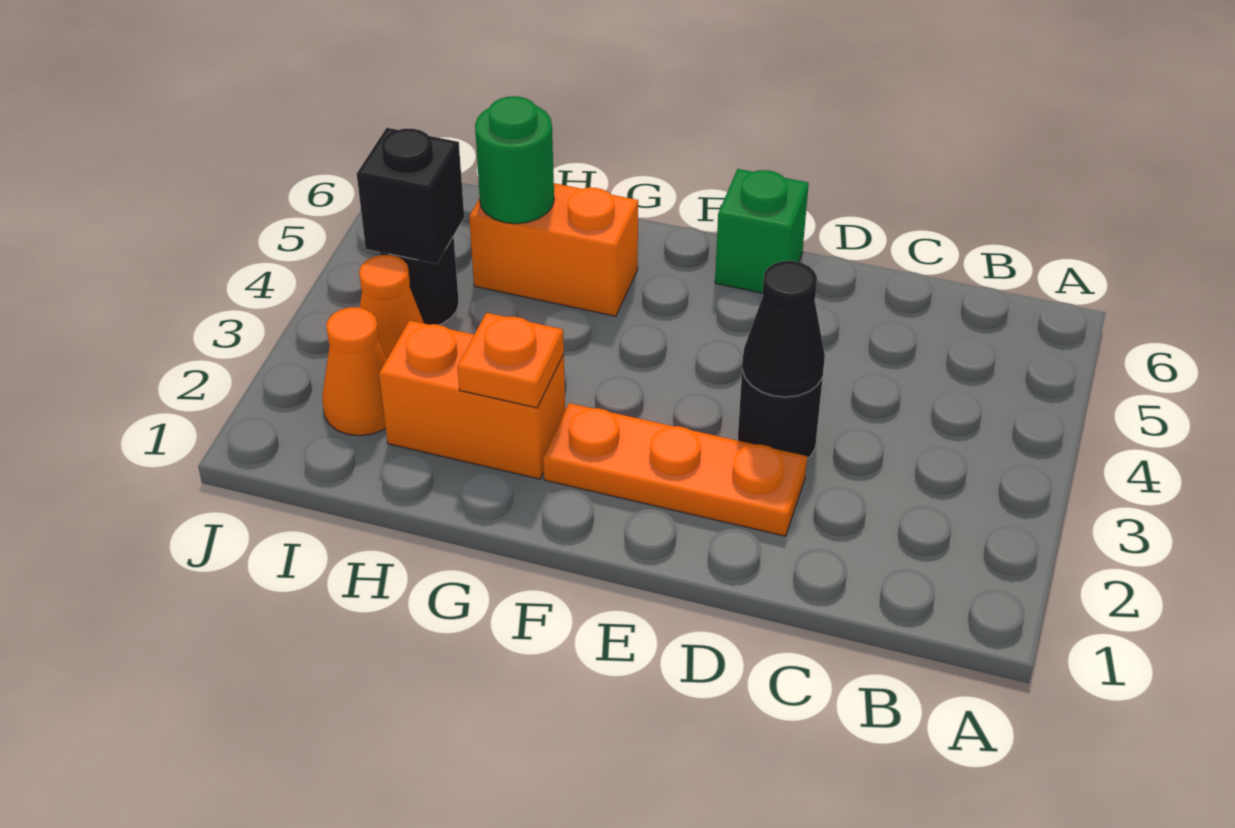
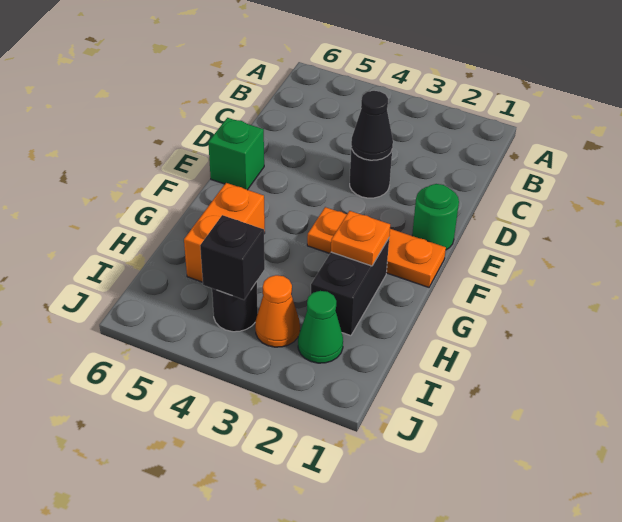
orange plate D2:F2 level 1 -> orange plate F1:F3 level 1
orange brick G2:H2 level 1 -> black brick G2:H2 level 1
green round brick H5 level 2 -> green round brick E1 level 1
orange cone I2 level 1 -> green cone I2 level 1

